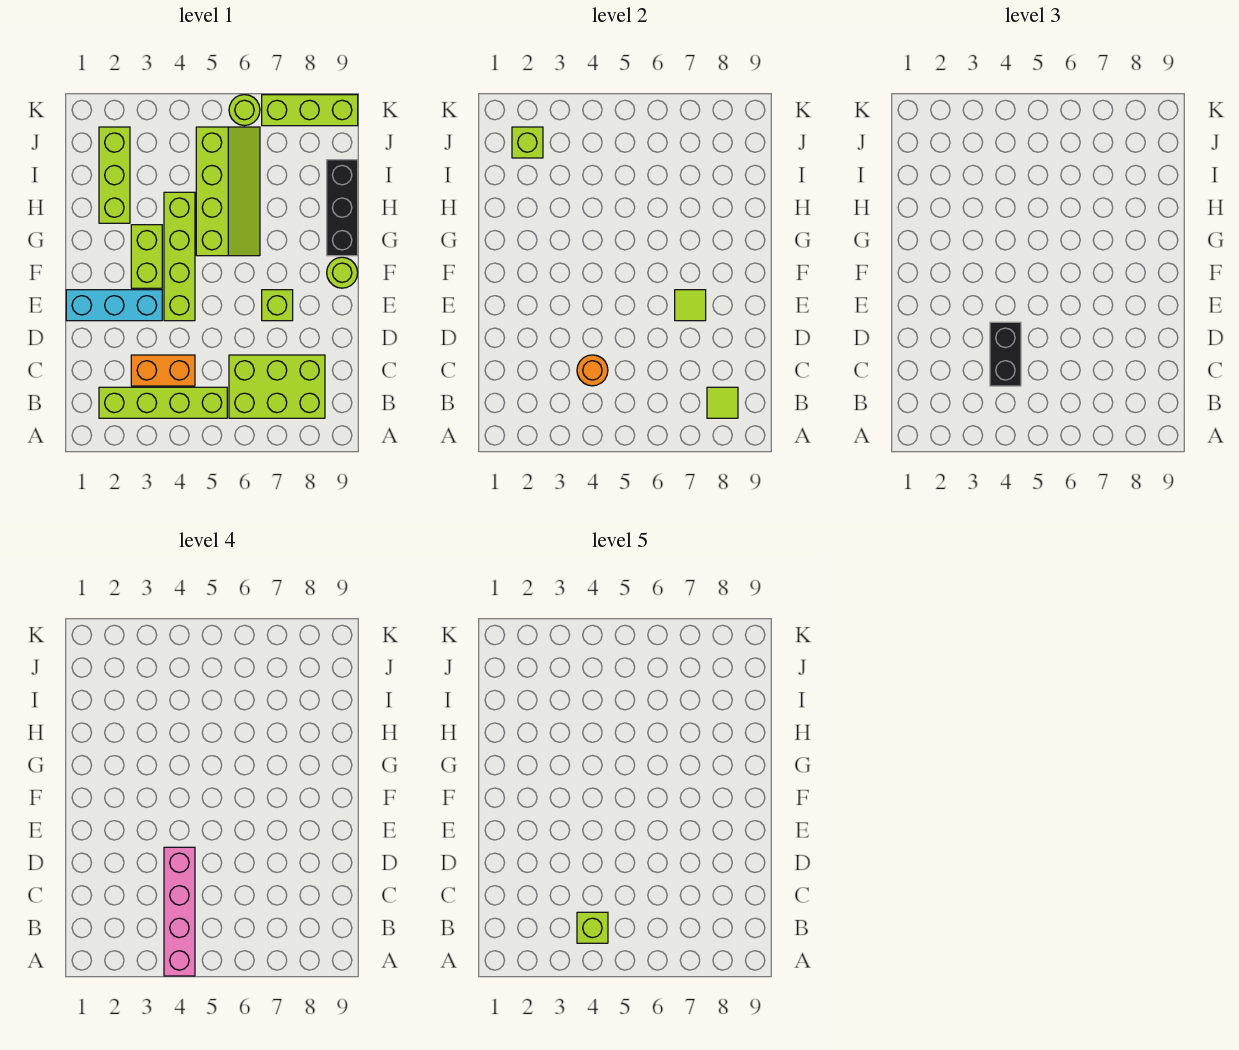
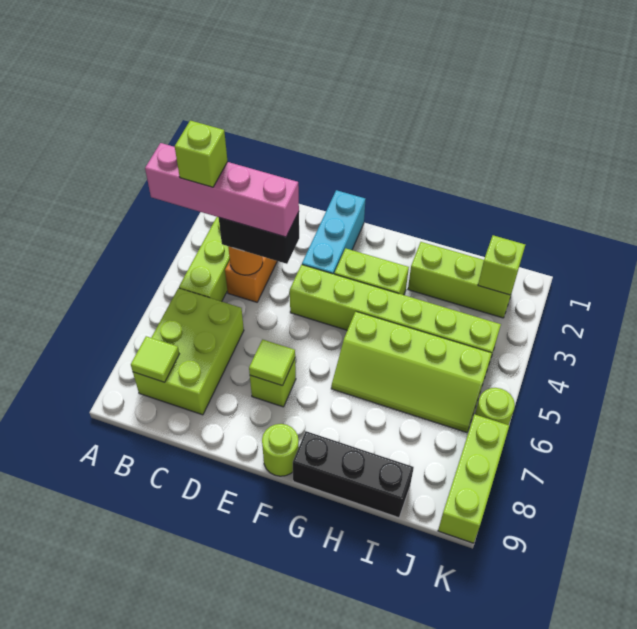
lime brick E4:H4 level 1 -> lime brick E4:J4 level 1

